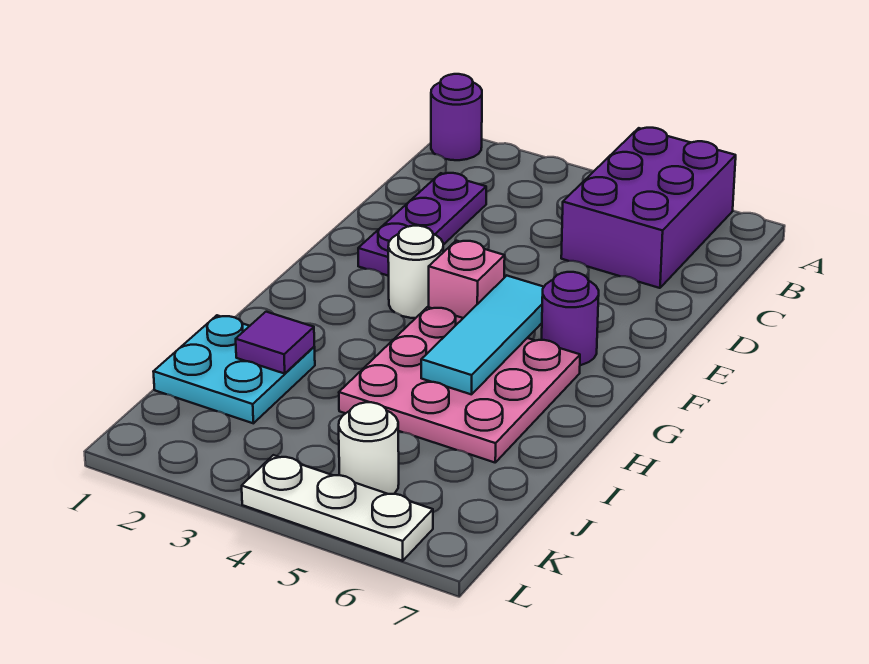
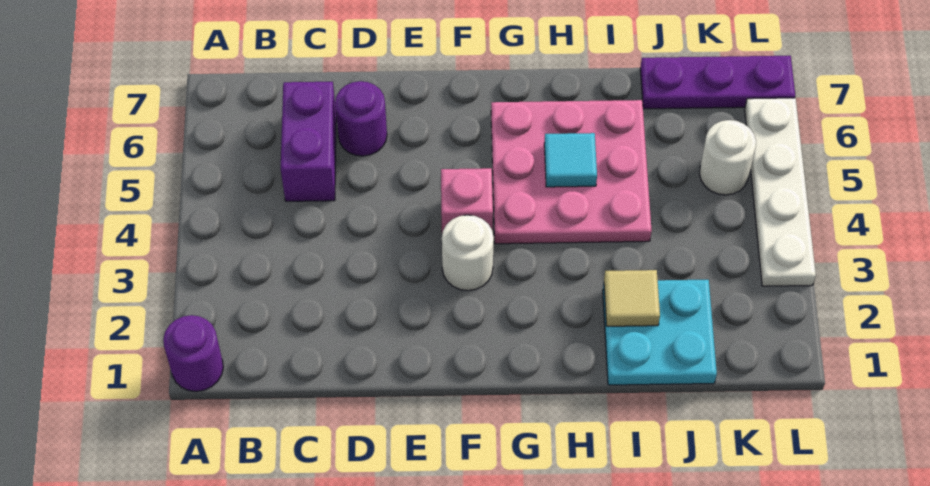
purple brick A5:C6 level 1 -> purple brick C5:C6 level 1
purple plate C2:E2 level 1 -> purple plate J7:L7 level 1
cyan tile F5:H5 level 2 -> cyan tile H5 level 2
purple round brick F6 level 1 -> purple round brick D6 level 1
purple tile I2 level 2 -> tan tile I2 level 2
white plate L4:L6 level 1 -> white plate L3:L6 level 1

